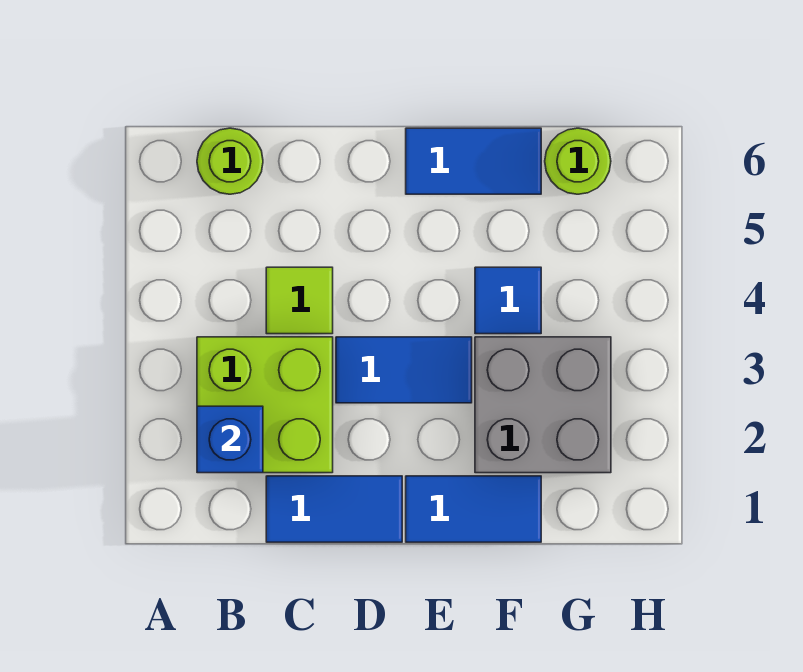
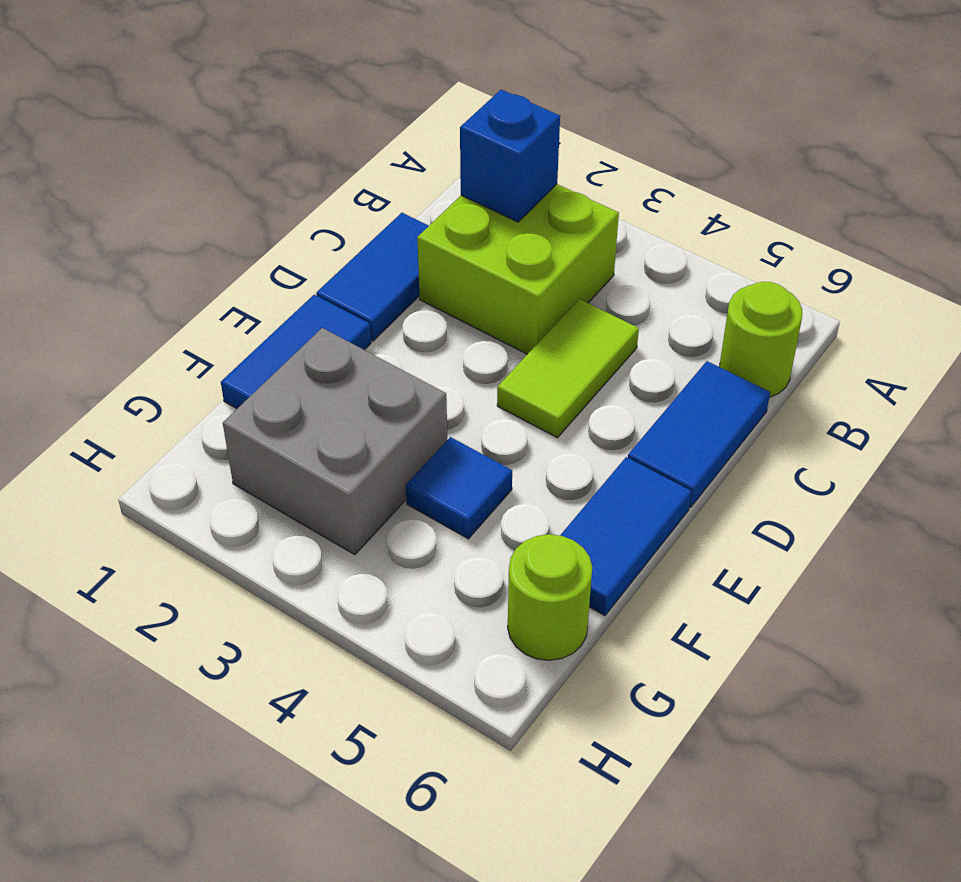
lime tile C4 level 1 -> lime tile C4:D4 level 1
blue tile D3:E3 level 1 -> blue tile C6:D6 level 1

